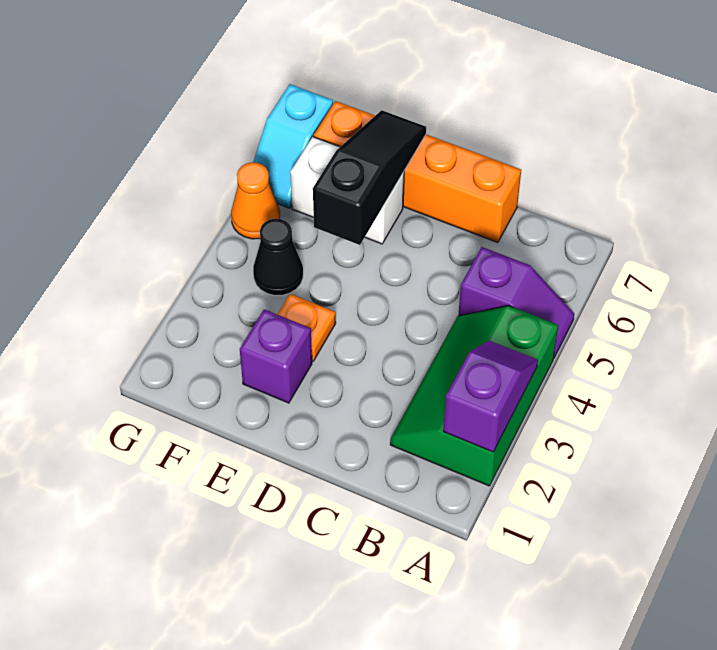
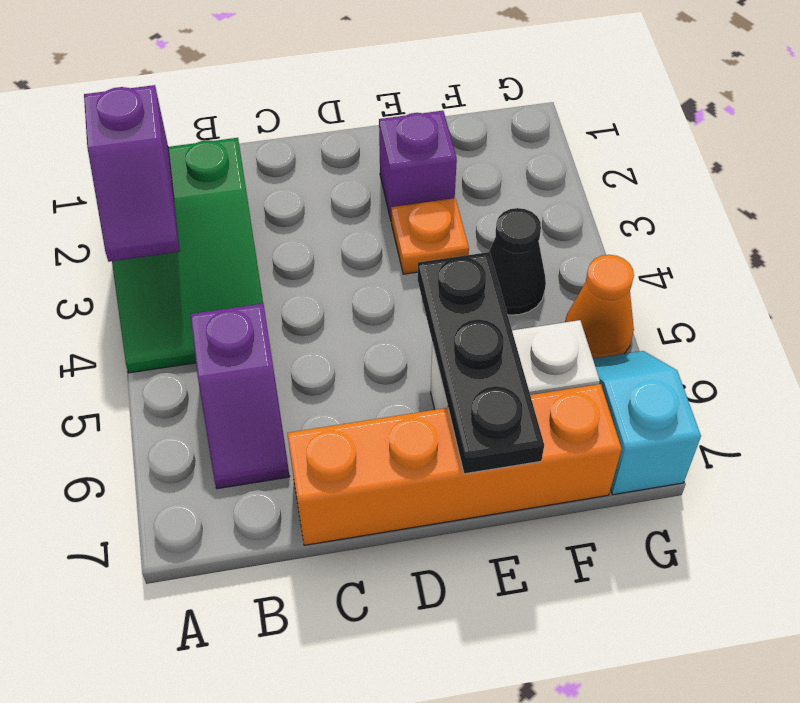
green slope A2:B4 level 1 top A -> green slope A2:B4 level 1 top 2
purple slope A5:B5 level 1 top B -> purple slope B5:B6 level 1 top 5
black slope E5:E7 level 2 top 5 -> black plate E5:E7 level 2

